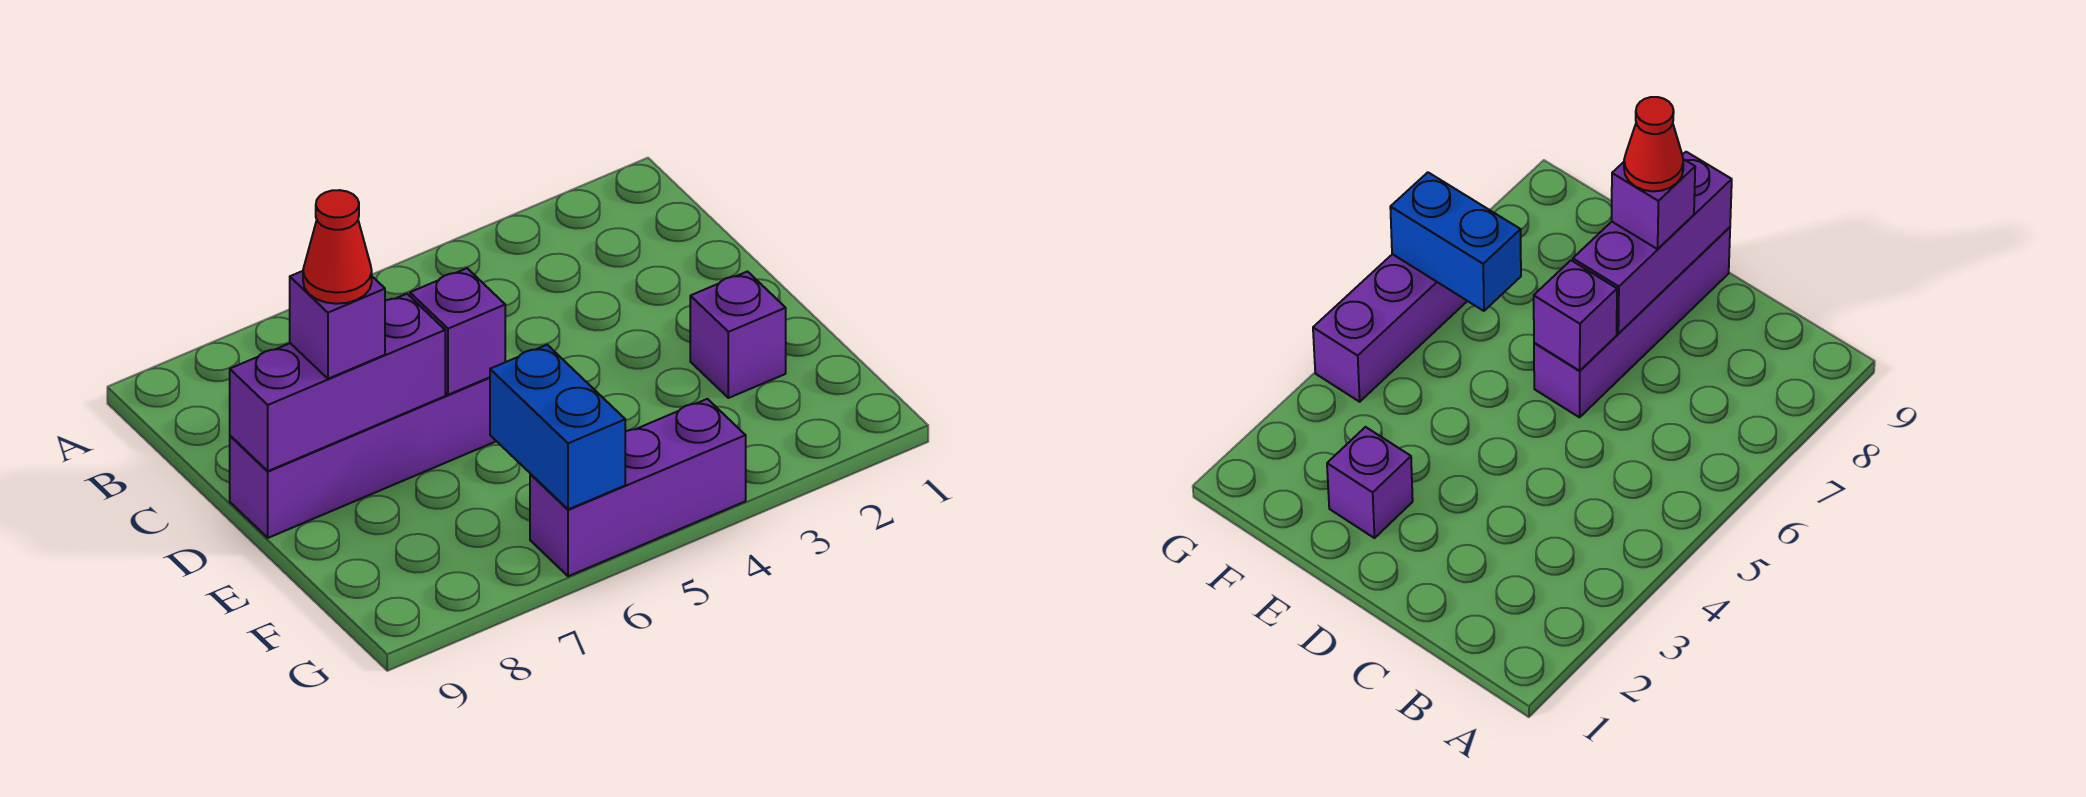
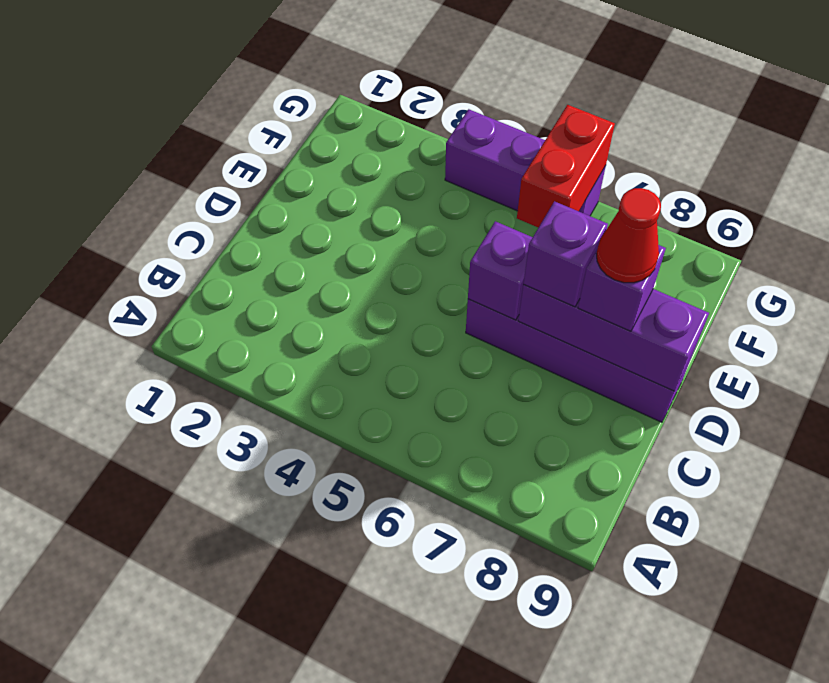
purple brick E2 level 1 -> purple brick D7 level 3
blue brick F6:G6 level 2 -> red brick F6:G6 level 2

